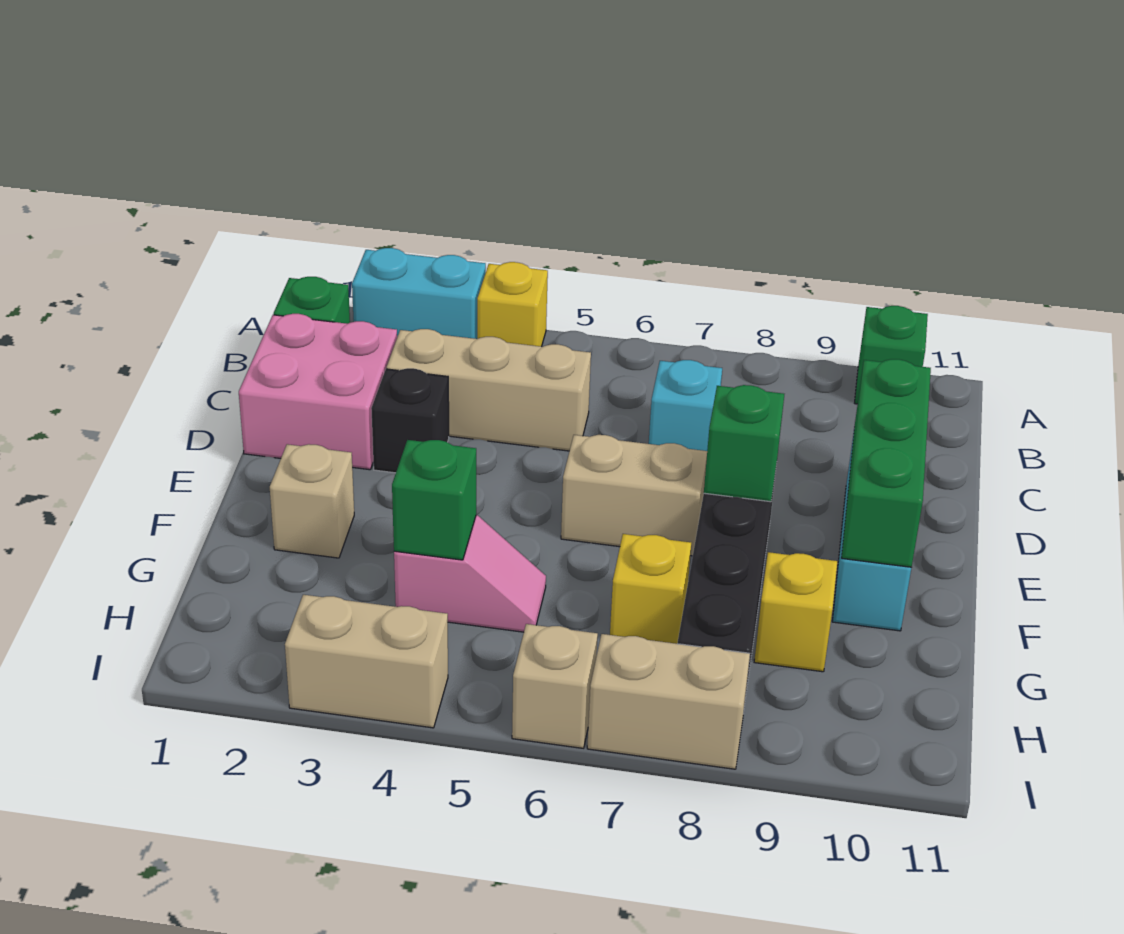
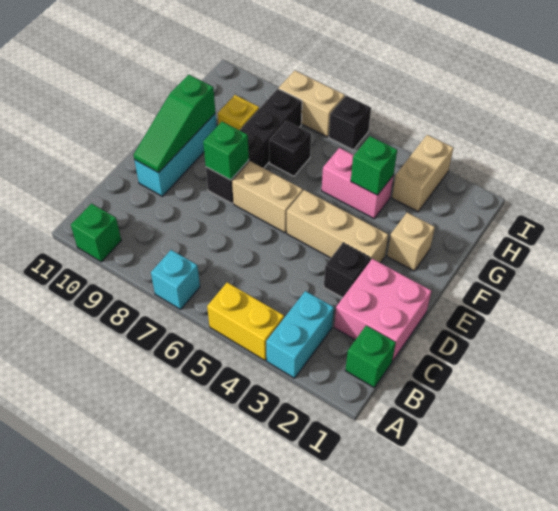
cyan brick A2:A3 level 1 -> cyan brick A3:B3 level 1
yellow brick A4 level 1 -> yellow brick A4:A5 level 1
tan brick C3:C5 level 1 -> tan brick E3:E5 level 1
cyan brick C7 level 1 -> cyan brick A7 level 1
green brick D10:F10 level 2 -> green slope D10:F10 level 2 top F
pink slope G4:G5 level 1 top 4 -> pink brick G4:G5 level 1
yellow brick G7 level 1 -> black brick G7 level 1
tan brick I3:I4 level 1 -> tan brick H3:I3 level 1
tan brick I6 level 1 -> black brick I6 level 1

